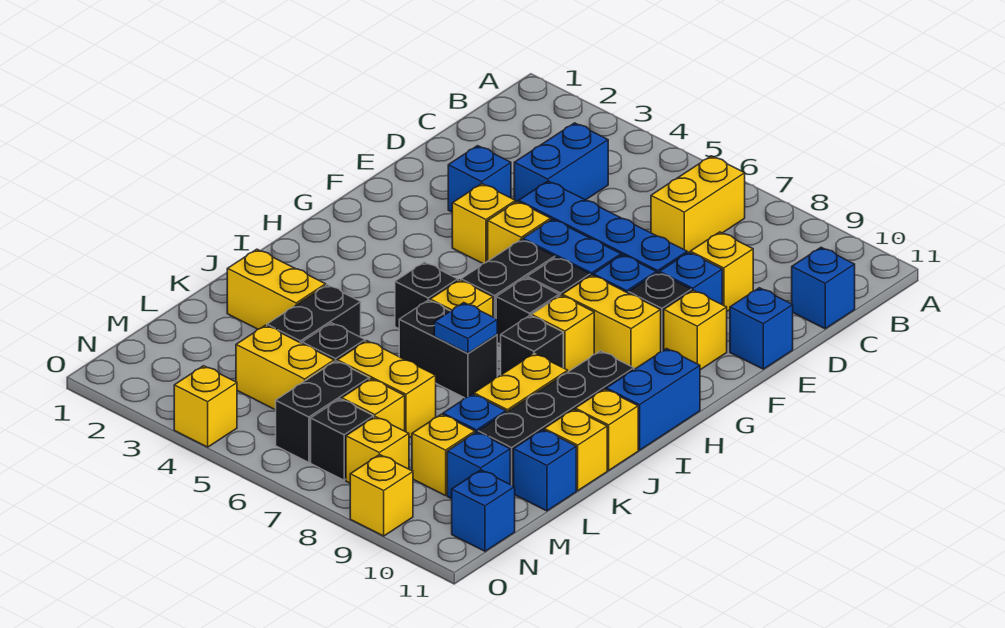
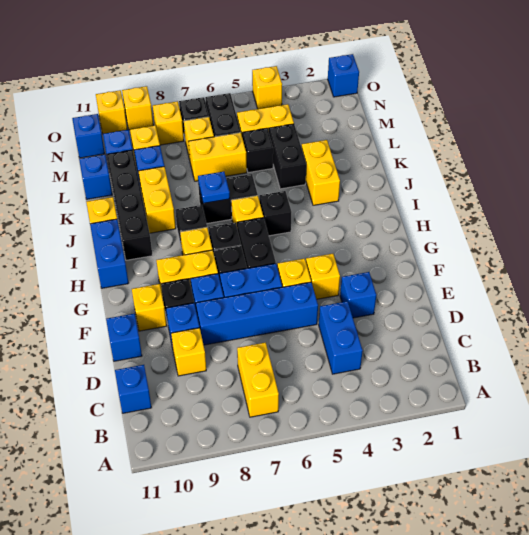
yellow brick K2:K3 level 1 -> yellow brick J3:K3 level 1
yellow brick K11 level 1 -> yellow brick O10 level 1
none -> blue brick O1 level 1

